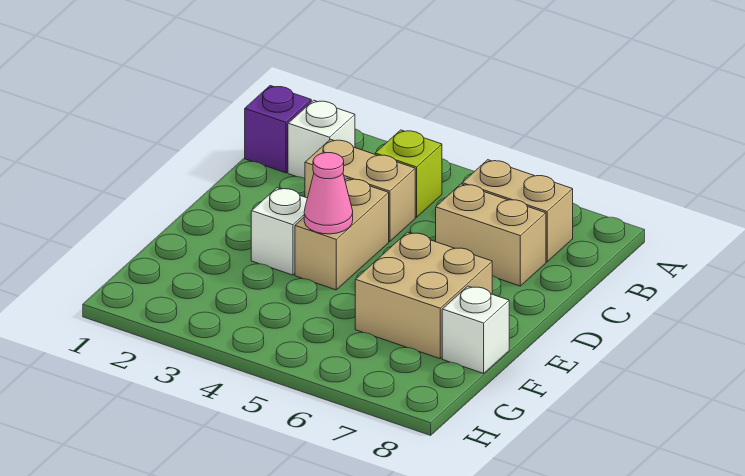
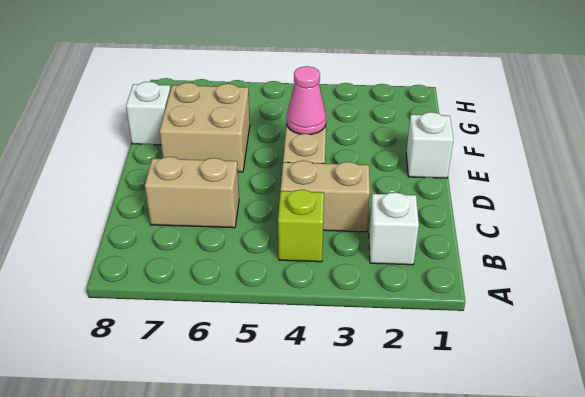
purple brick B1 level 1 -> none
tan brick B6:B7 level 1 -> none
white brick E3 level 1 -> white brick E1 level 1

